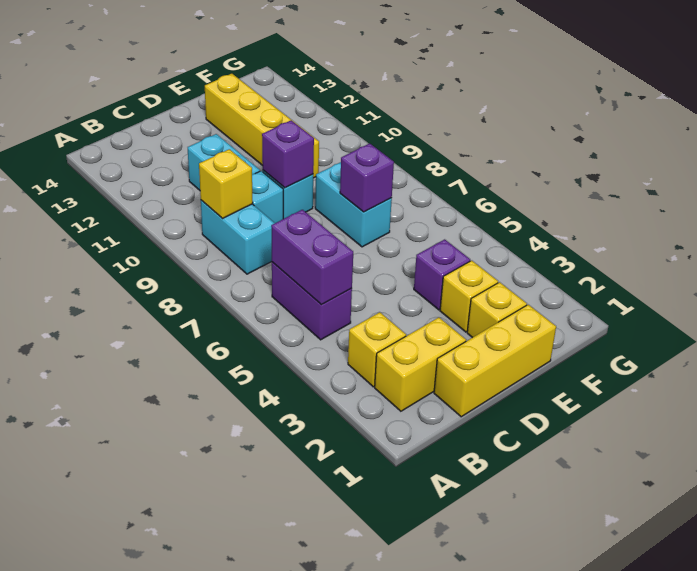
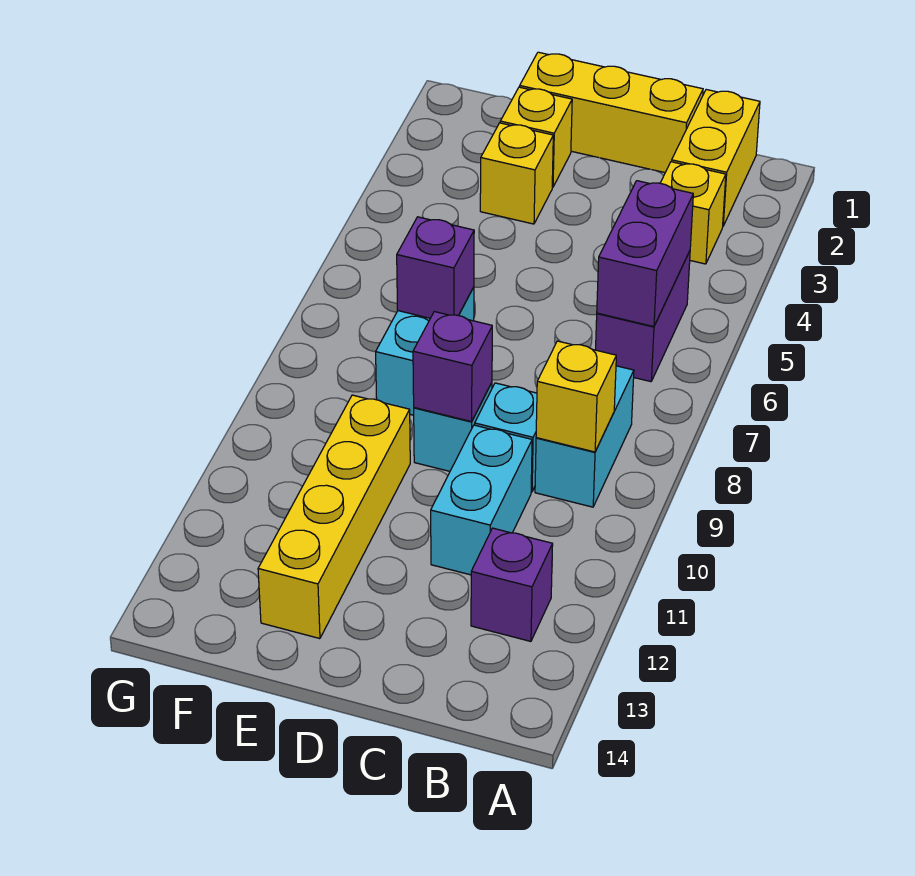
yellow brick B2:C2 level 1 -> yellow brick B1:B2 level 1
purple brick E4 level 1 -> purple brick B12 level 1

